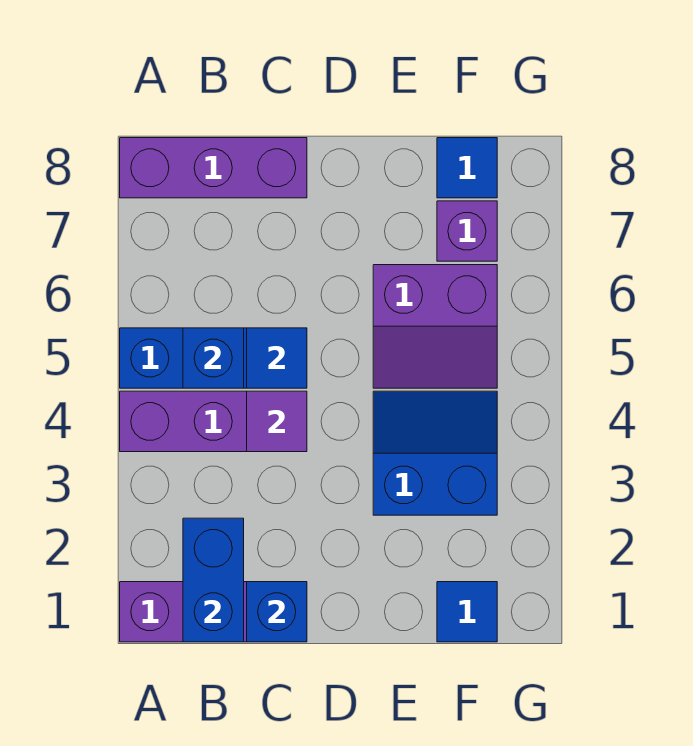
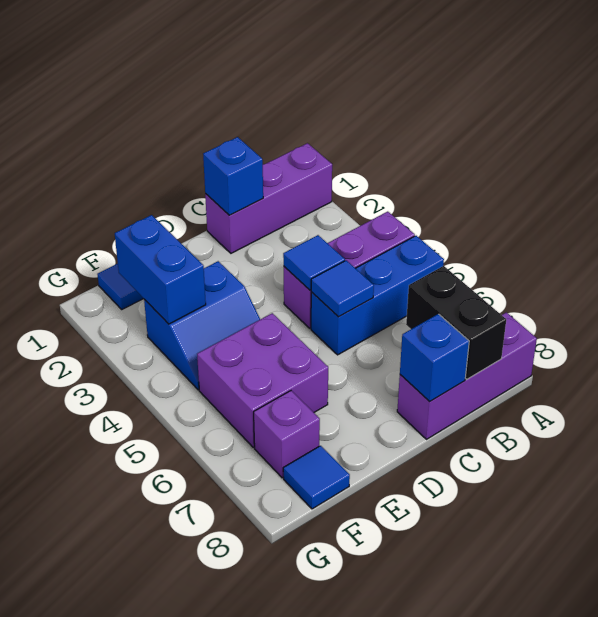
blue brick B1:B2 level 2 -> blue brick F2:F3 level 2
blue brick B5 level 2 -> blue brick C8 level 2
none -> black brick B7:B8 level 2
purple tile C4 level 2 -> blue tile C4 level 2
purple slope E5:F6 level 1 top 6 -> purple brick E5:F6 level 1

